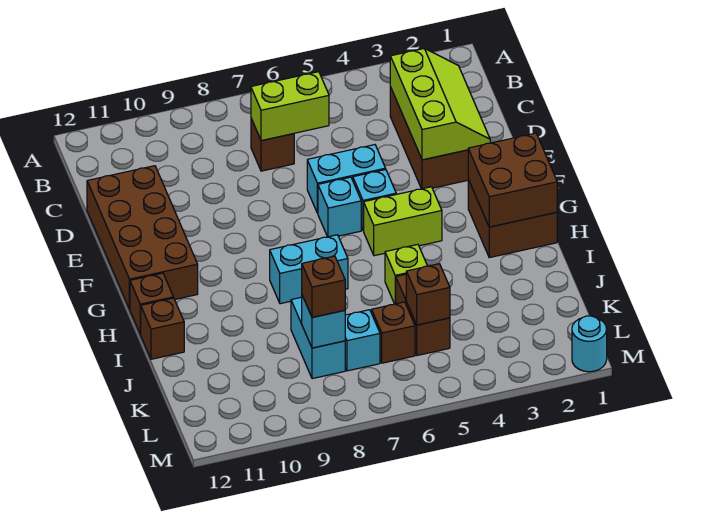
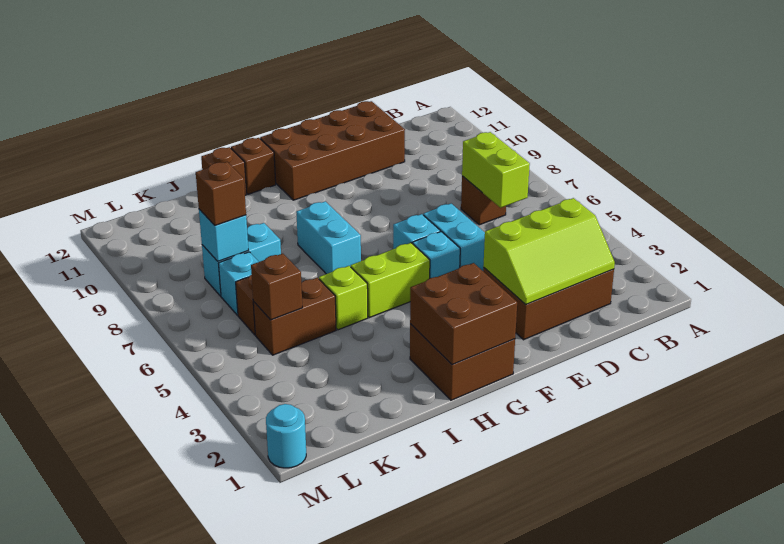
lime brick G4:G5 level 1 -> lime brick G5:H5 level 1

